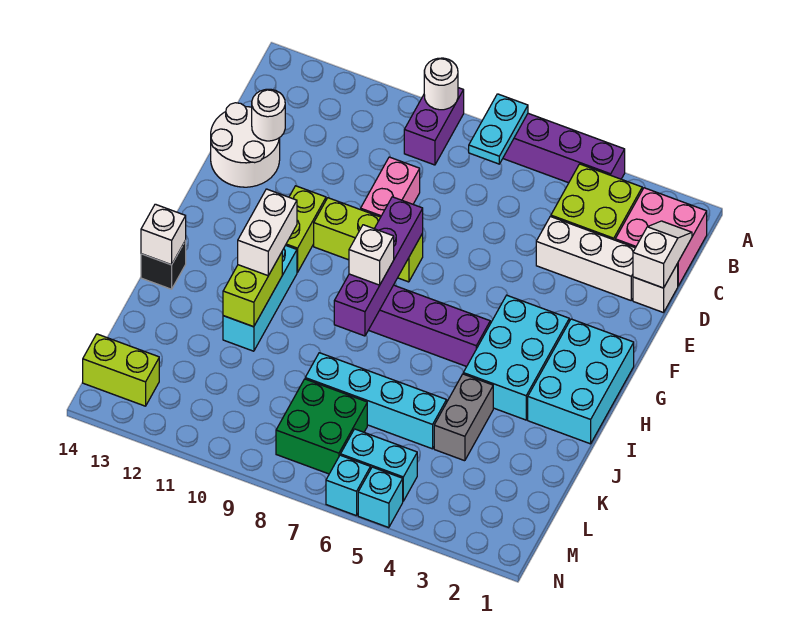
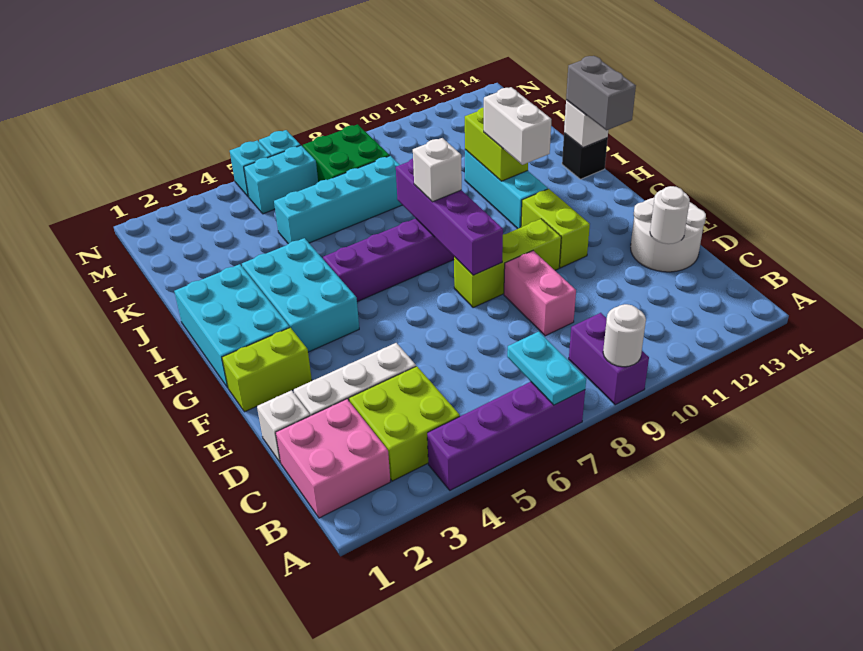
white slope C1:D1 level 2 top D -> none
grey brick J4:K4 level 1 -> grey brick H14:I14 level 3
lime brick M13:M14 level 1 -> lime brick F1:F2 level 1

